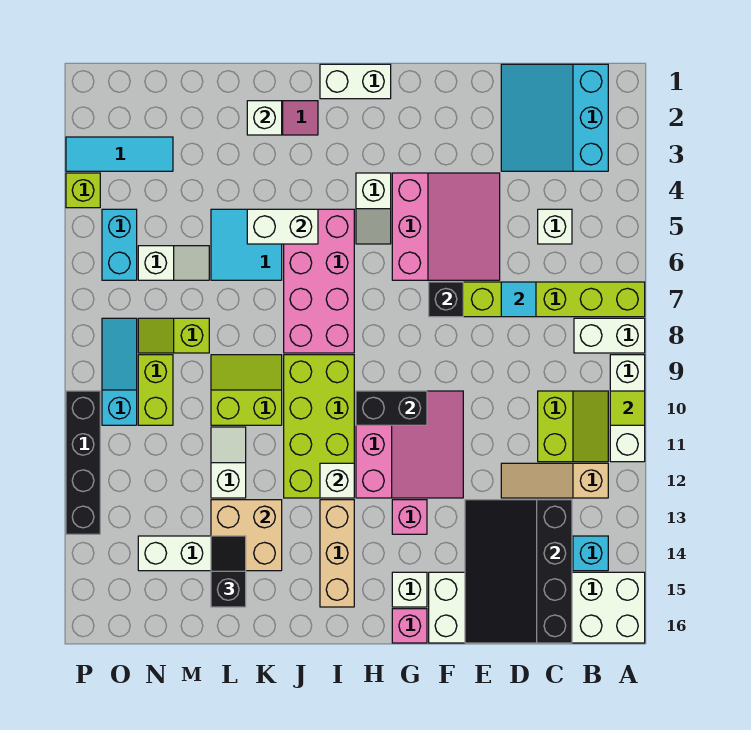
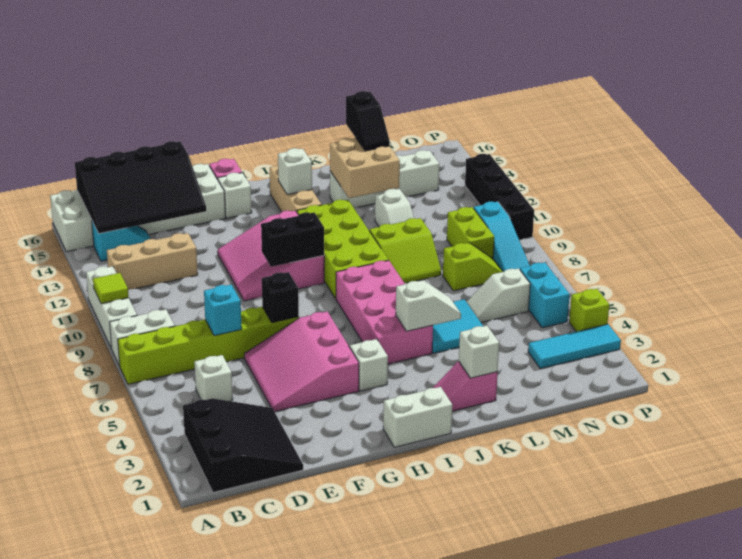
cyan slope B1:D3 level 1 top B -> black slope B1:D3 level 1 top B
lime slope B10:C11 level 1 top C -> none
tan slope B12:D12 level 1 top B -> tan brick B12:D12 level 1
black slope C13:E16 level 2 top C -> black slope B14:E16 level 2 top 16
cyan tile D7 level 2 -> cyan brick D7 level 2
pink brick G13 level 1 -> none
white brick I12 level 2 -> white brick I14 level 2
white brick J5:K5 level 2 -> white slope J5:K5 level 2 top J

